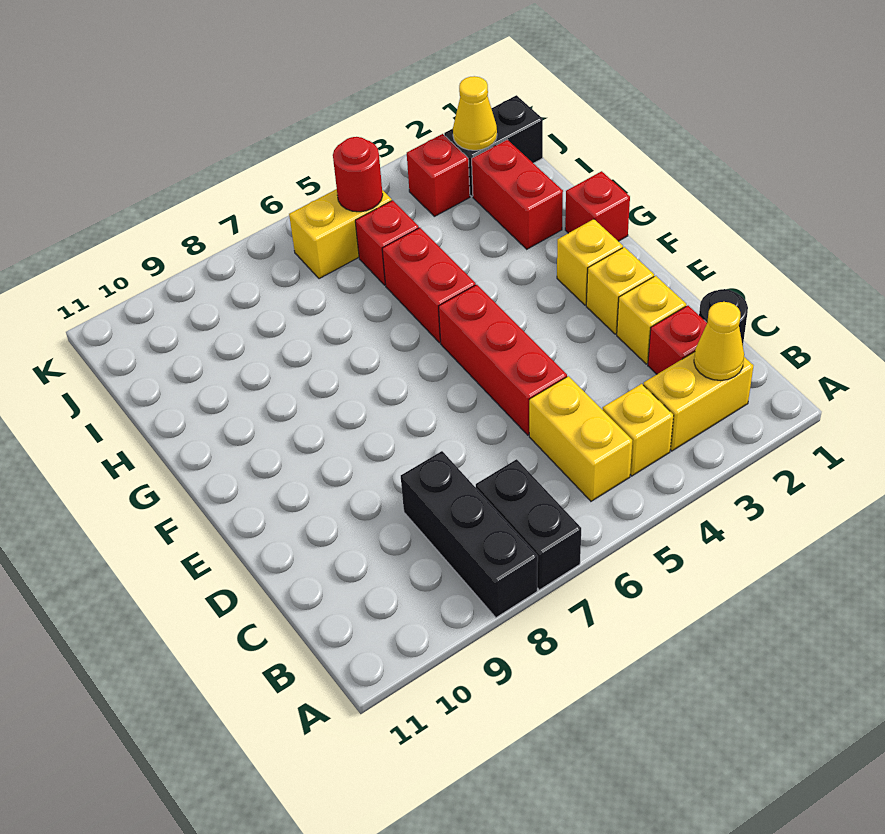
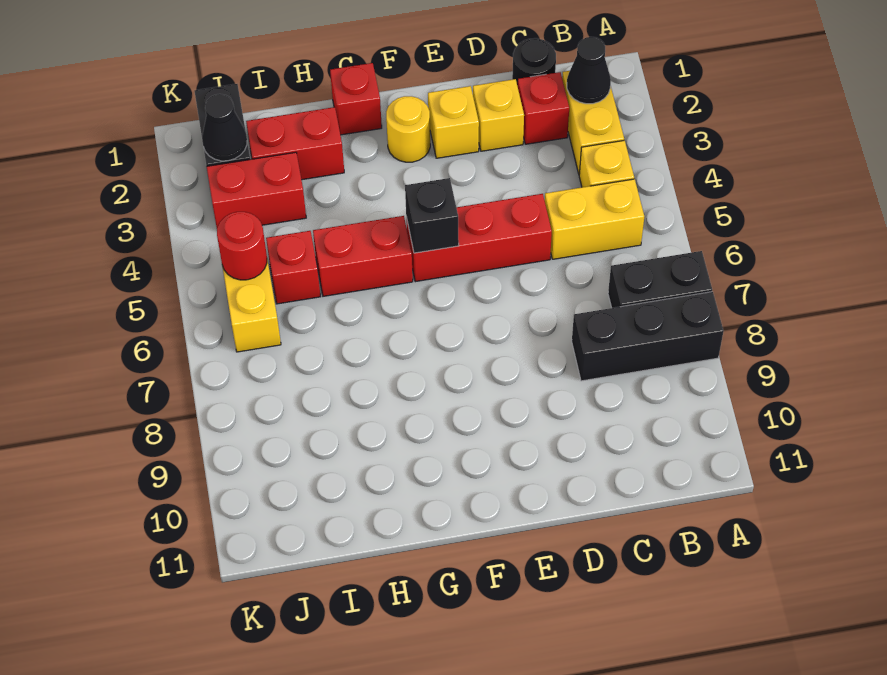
yellow cone B2 level 2 -> black cone B2 level 2
yellow brick F2 level 1 -> yellow round brick F2 level 1
none -> black brick F5 level 2
yellow cone J2 level 2 -> black cone J2 level 2
red brick J3 level 1 -> red brick I3:J3 level 1

